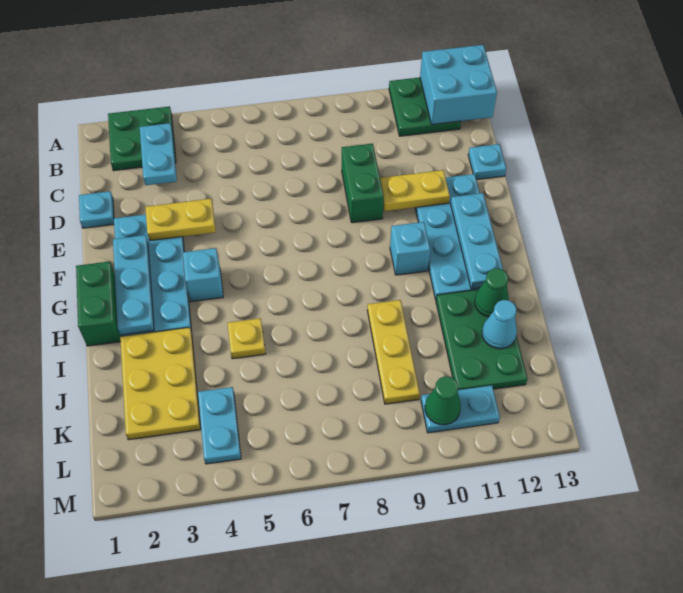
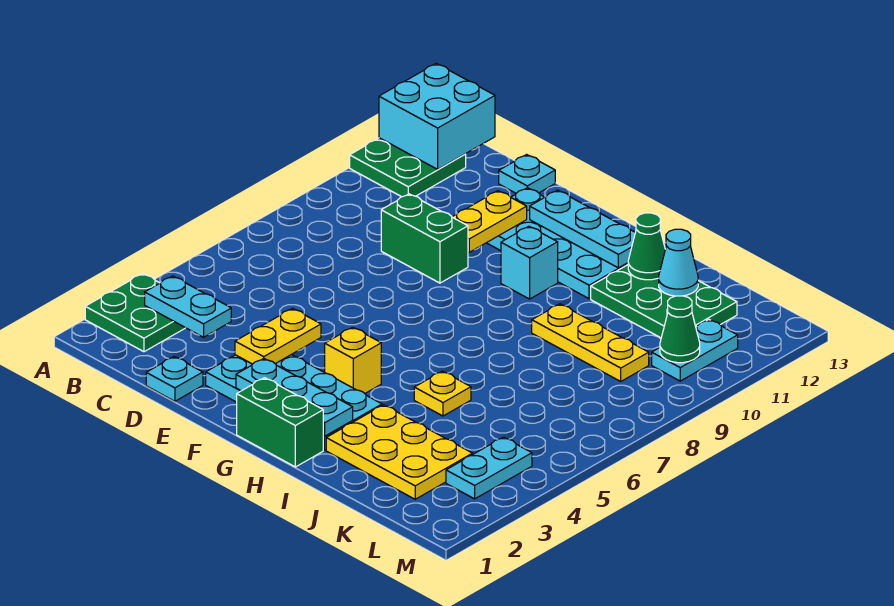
cyan brick G4 level 1 -> yellow brick G4 level 1
cyan plate K4:L4 level 1 -> cyan plate L3:L4 level 1

